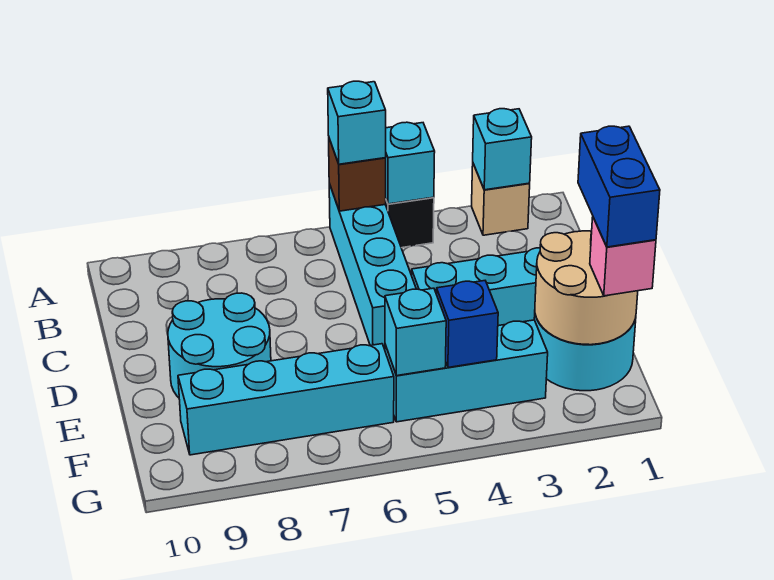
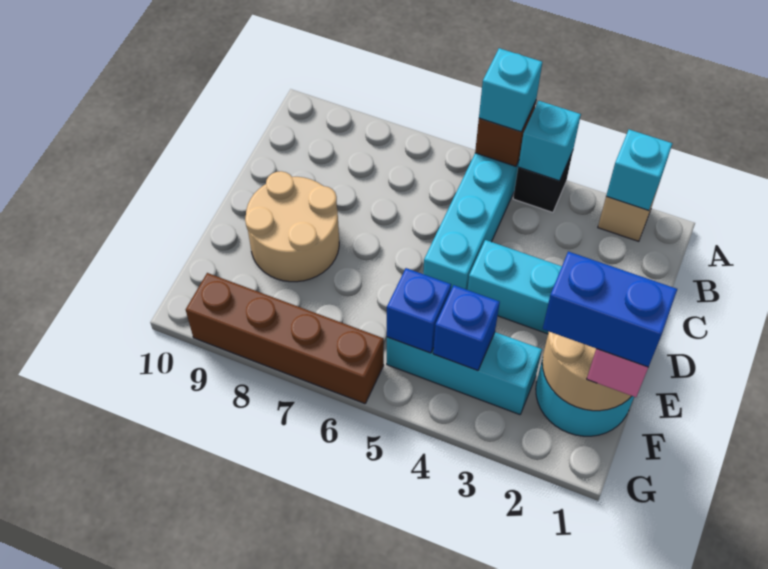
cyan round brick D8:E9 level 1 -> tan round brick D8:E9 level 1
blue brick E1:F1 level 4 -> blue brick F1:F2 level 4
cyan brick F5 level 2 -> blue brick F5 level 2
cyan brick F6:F9 level 1 -> none
none -> brown brick G6:G9 level 1

